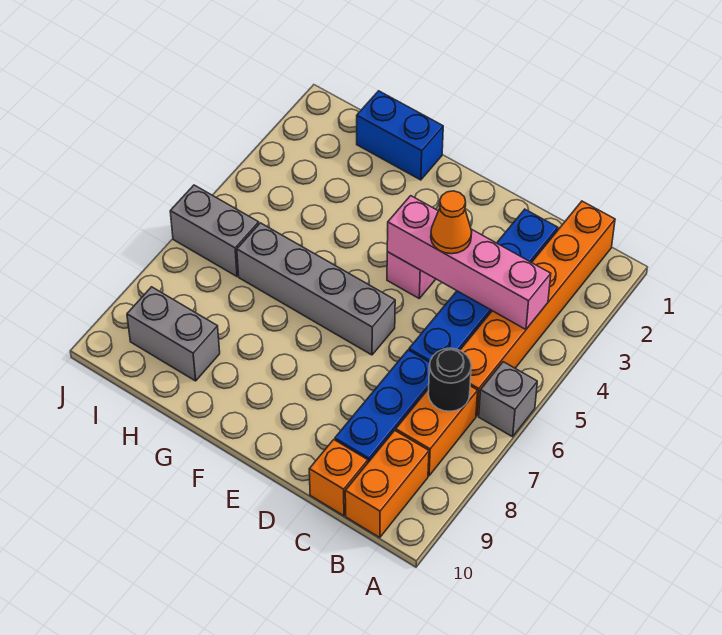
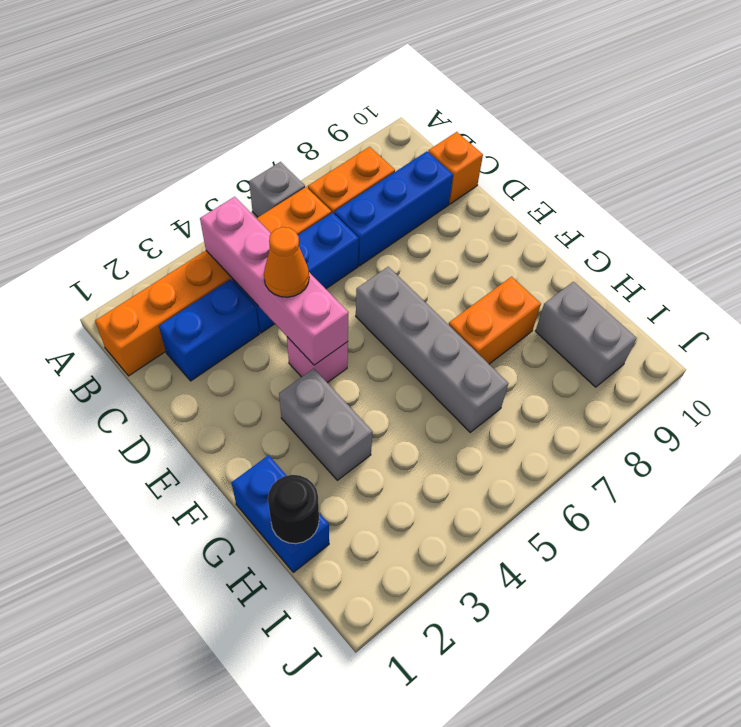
black round brick B7 level 2 -> black round brick H1 level 2
orange brick B9:B10 level 1 -> orange brick G7:G8 level 1
grey brick I6:J6 level 1 -> grey brick F3:G3 level 1

